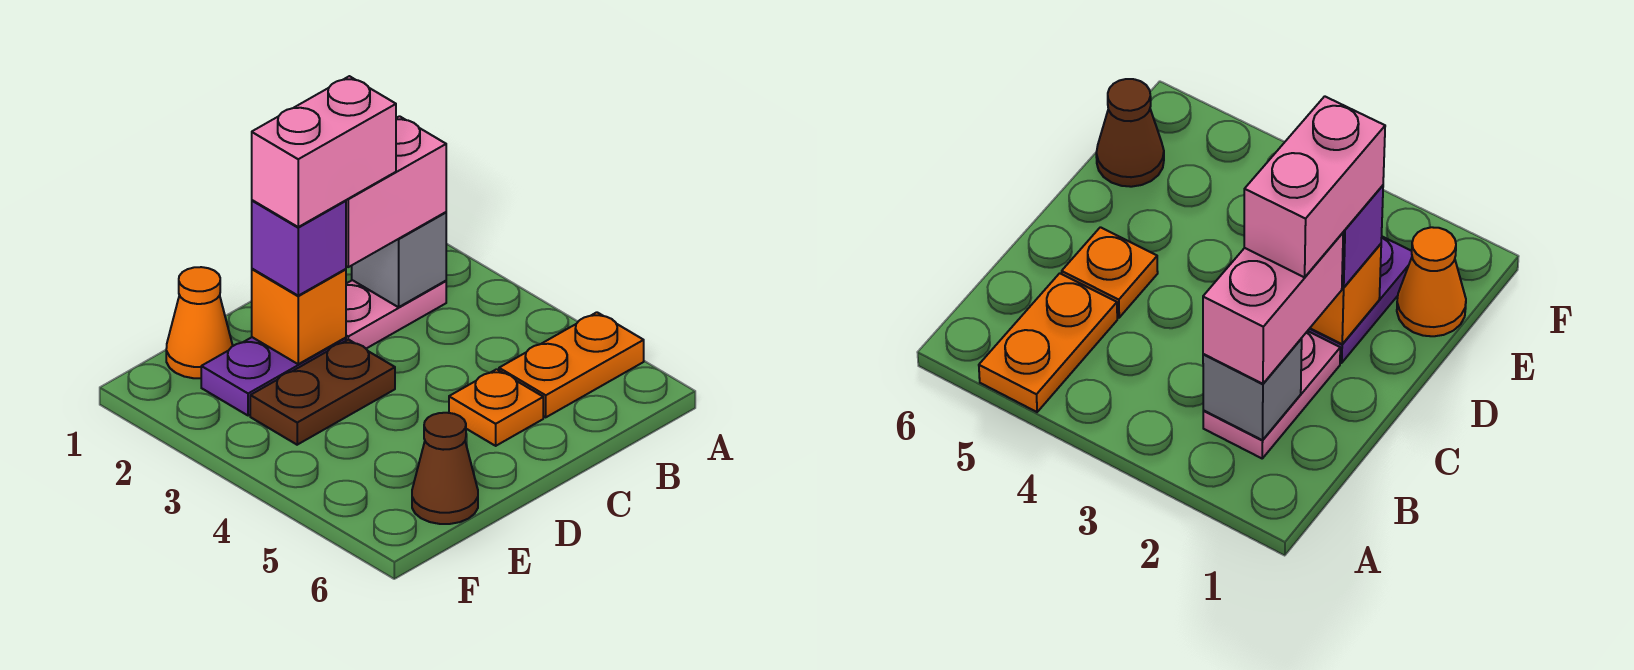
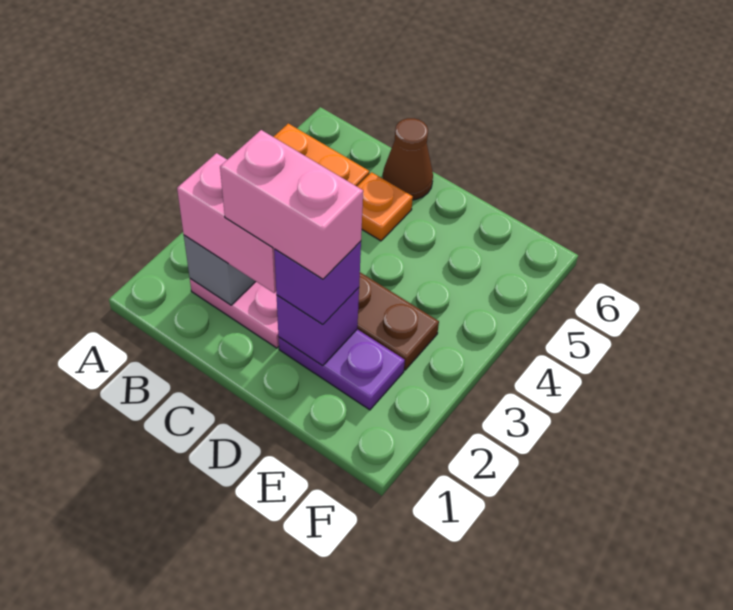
orange brick D2 level 2 -> purple brick D2 level 2
orange cone E1 level 1 -> none
brown cone E6 level 1 -> brown cone C6 level 1

